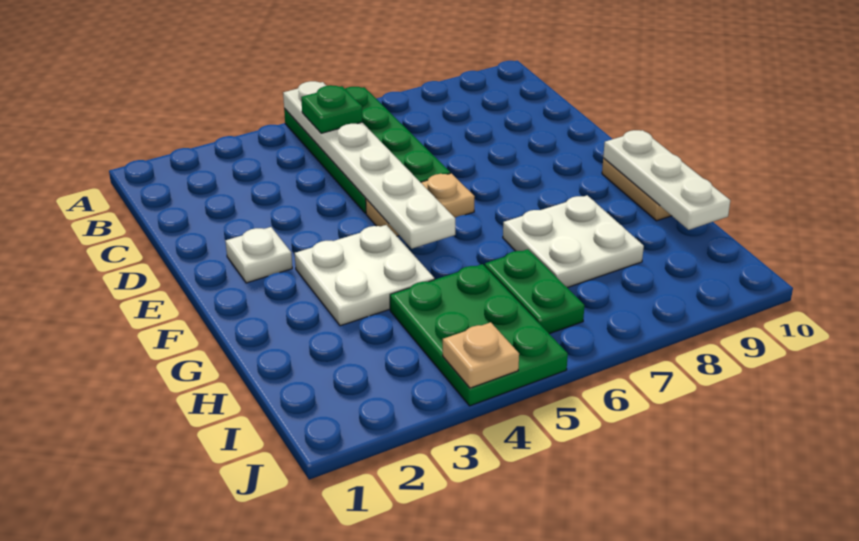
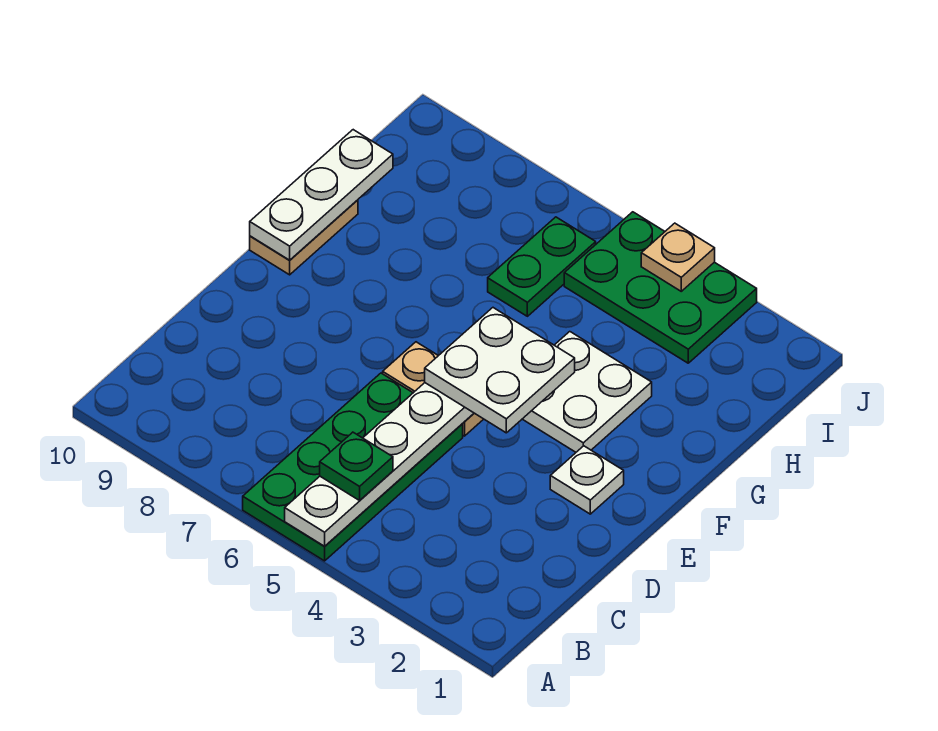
white plate G7:H8 level 1 -> white plate E4:F5 level 3
green plate H4:J5 level 1 -> green plate I3:J5 level 1

